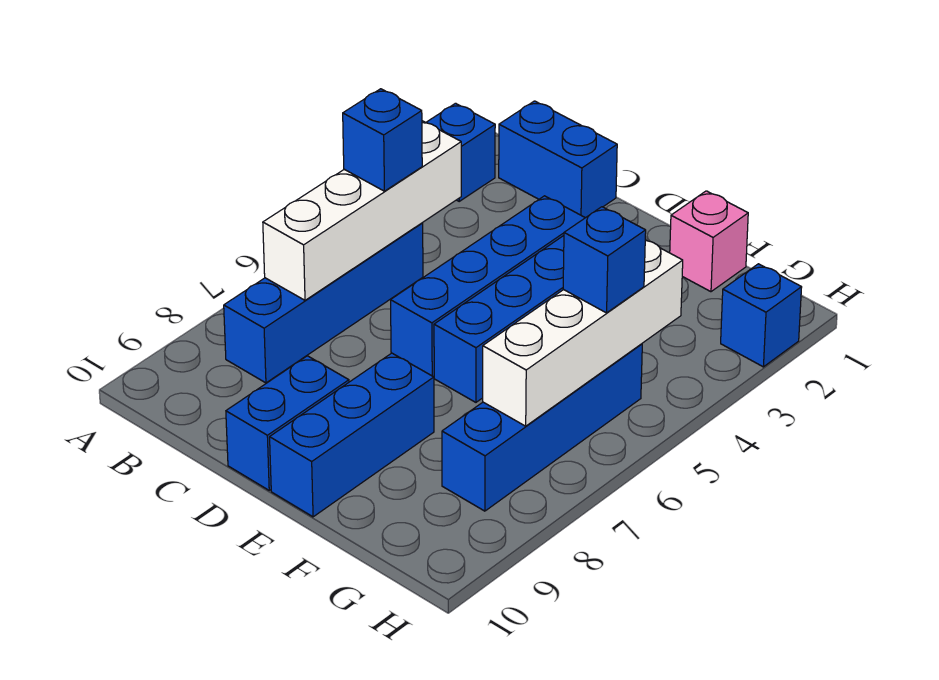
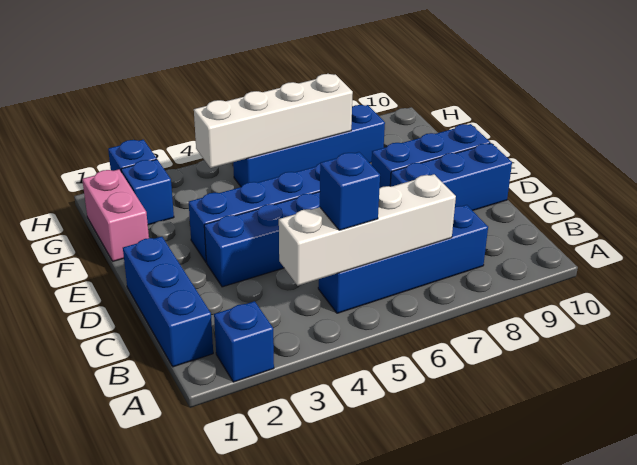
blue brick B1:C1 level 1 -> blue brick B1:D1 level 1
blue brick D9:D10 level 1 -> blue brick D8:D10 level 1
pink brick F1 level 1 -> pink brick F1:G1 level 1
blue brick G5 level 3 -> blue brick G2 level 1

